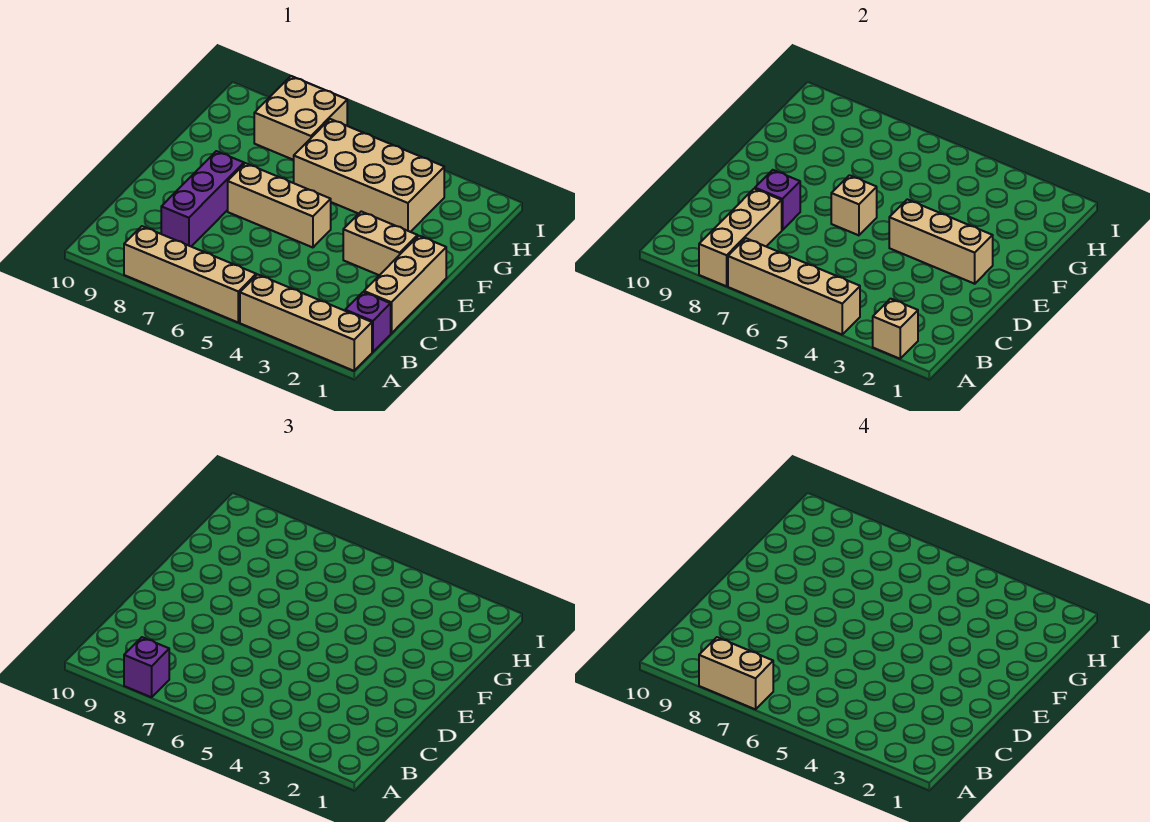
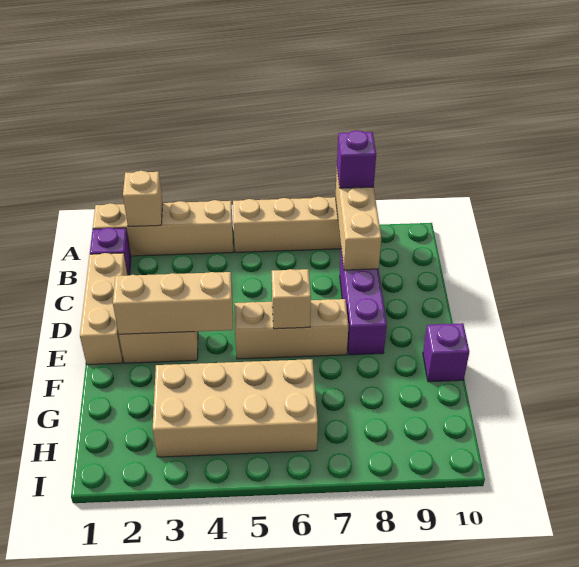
tan brick A4:A7 level 2 -> none
tan brick A7:A8 level 4 -> none
purple brick D8 level 2 -> purple brick F10 level 1
tan brick H7:I8 level 1 -> none

